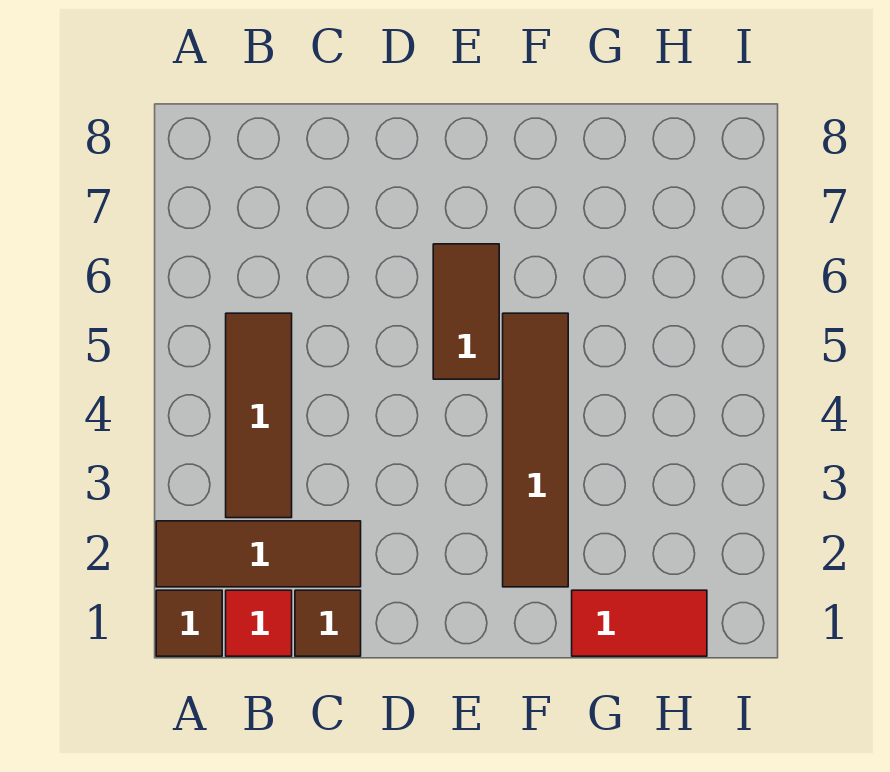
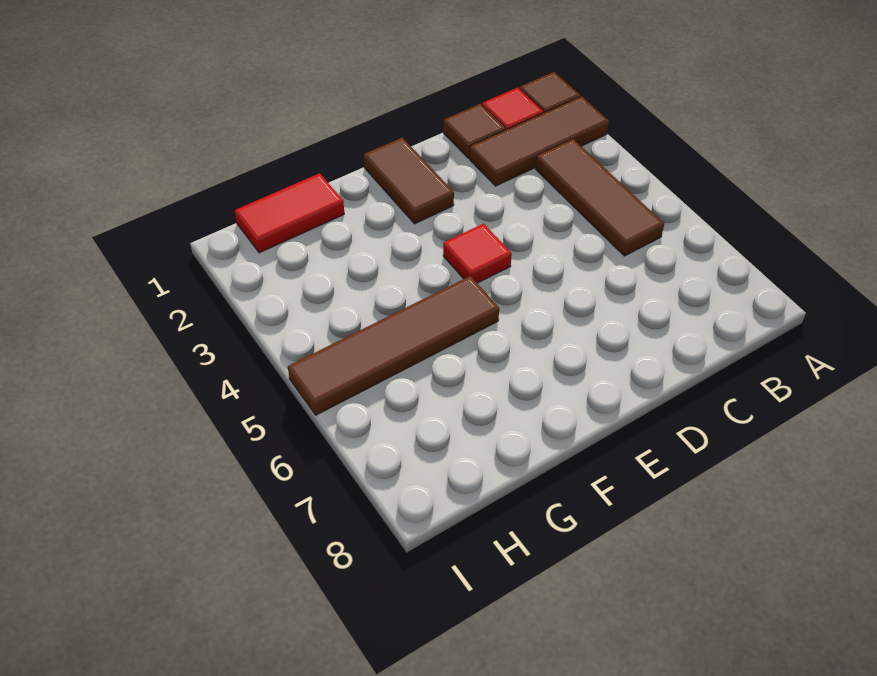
none -> red tile E4 level 1
brown tile E5:E6 level 1 -> brown tile E1:E2 level 1
brown tile F2:F5 level 1 -> brown tile F5:I5 level 1

